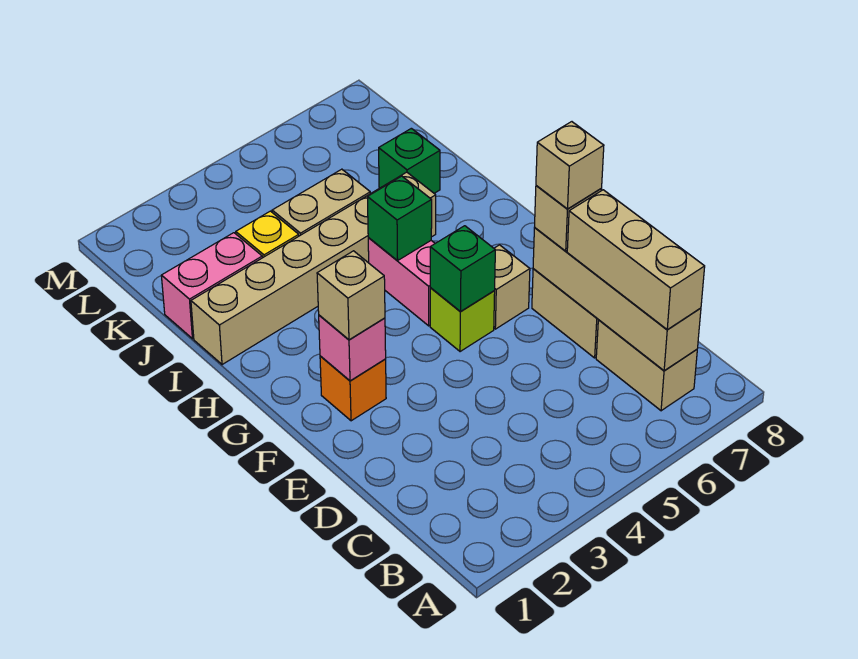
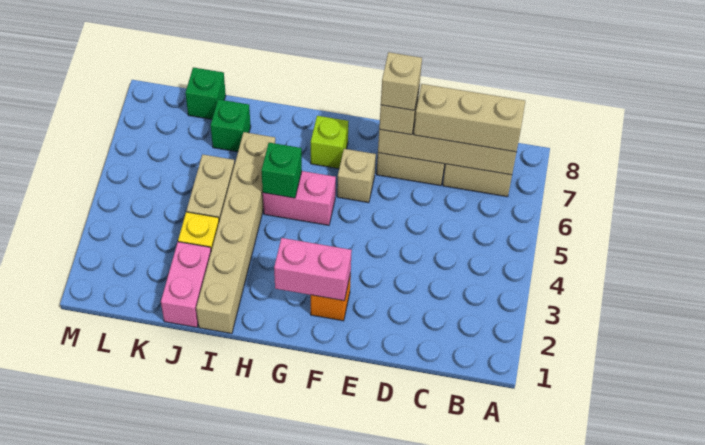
pink brick F2 level 2 -> pink brick F2:G2 level 2
tan brick F2 level 3 -> none
lime brick F5 level 1 -> lime brick G7 level 1
green brick F5 level 2 -> green brick K8 level 1

